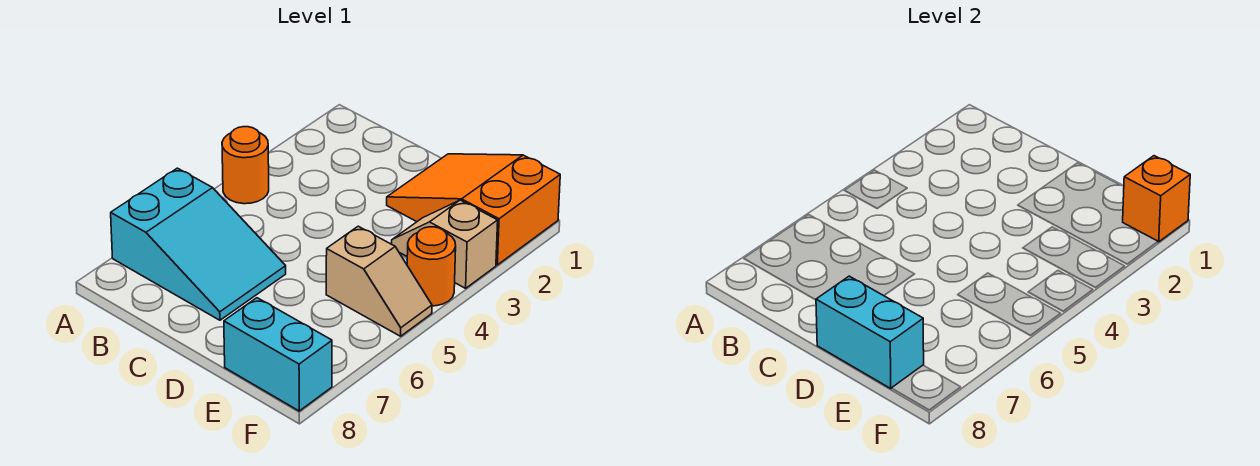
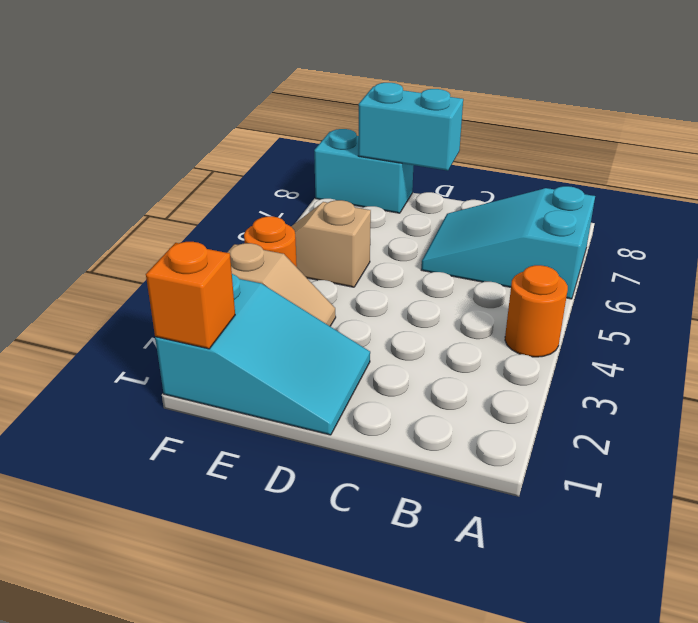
orange slope D1:F2 level 1 top F -> cyan slope D1:F2 level 1 top F

